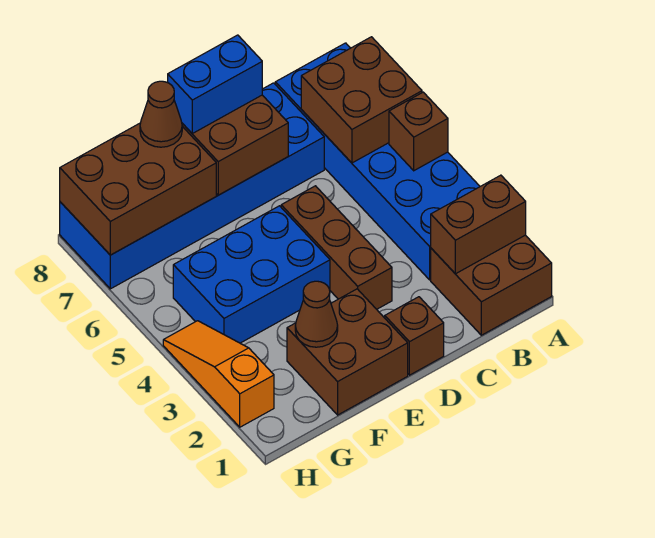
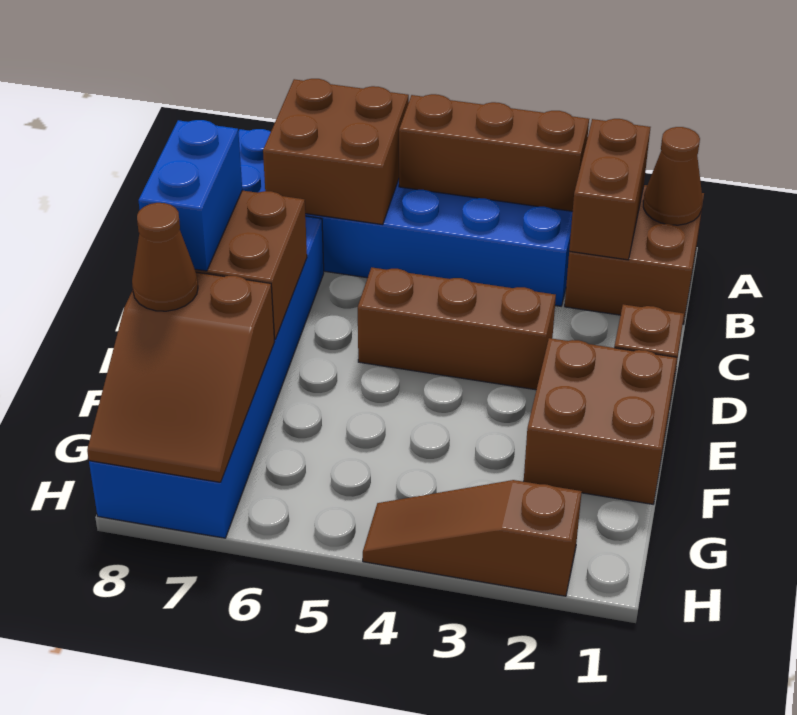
brown brick A5 level 2 -> brown brick A3:A5 level 2
blue brick E4:G5 level 1 -> none
brown cone F2 level 2 -> brown cone A1 level 2
brown brick F7:H8 level 2 -> brown slope F7:H8 level 2 top F
orange slope H2:H4 level 1 top 2 -> brown slope H2:H4 level 1 top 2

